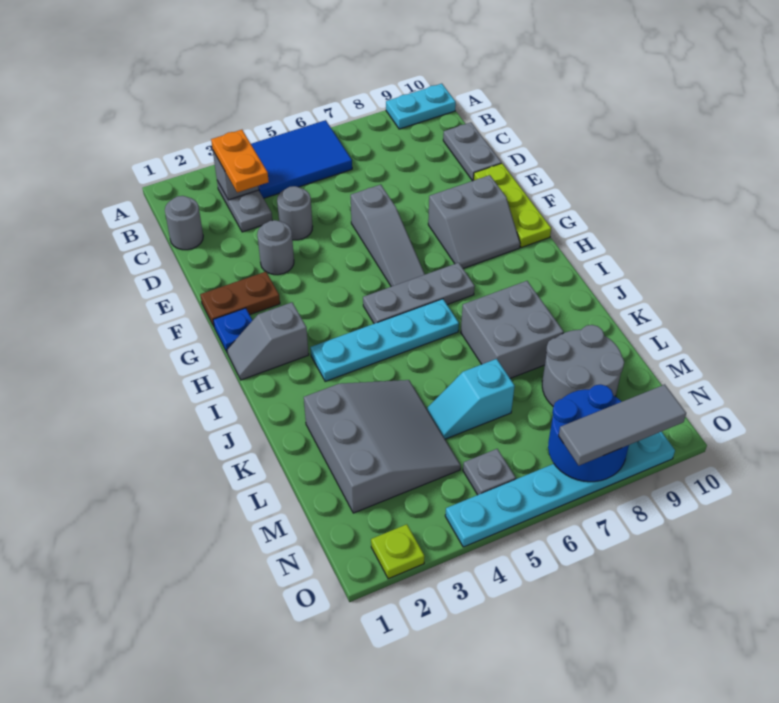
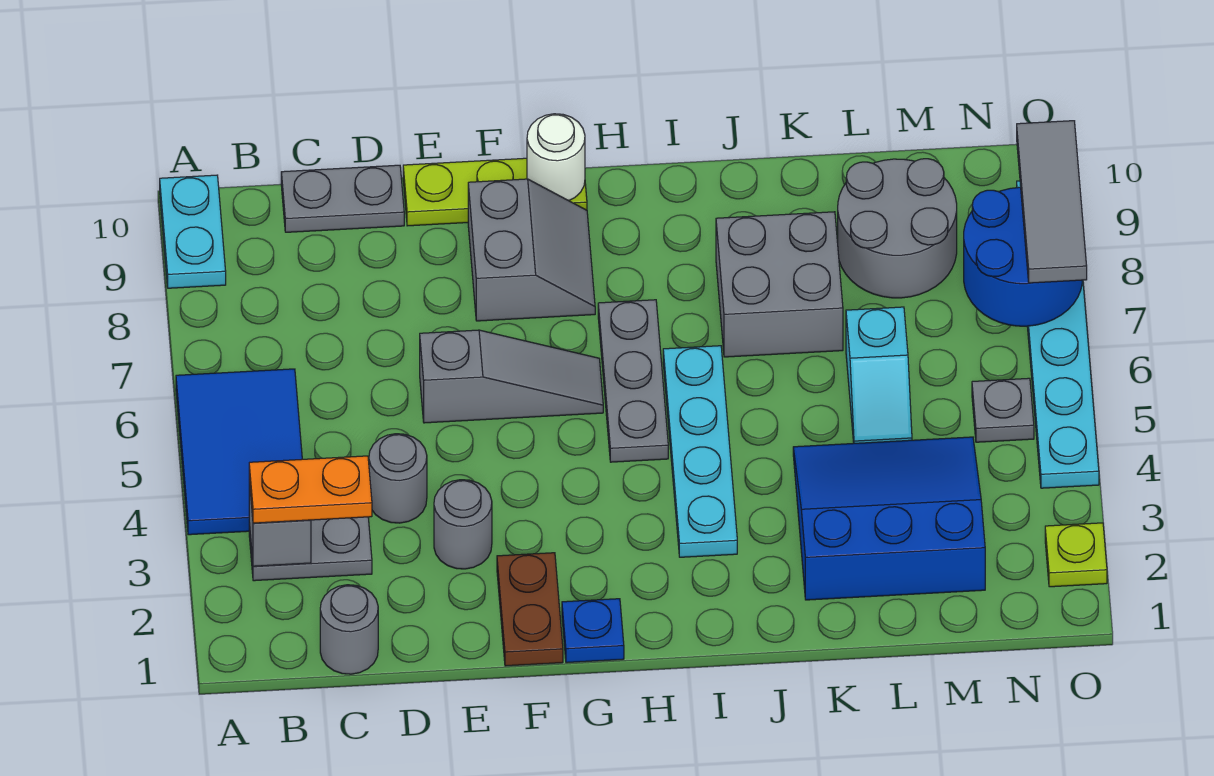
none -> white round brick G10 level 2
grey slope H1:H2 level 1 top 2 -> none
grey slope K2:M4 level 1 top 2 -> blue slope K2:M4 level 1 top 2

